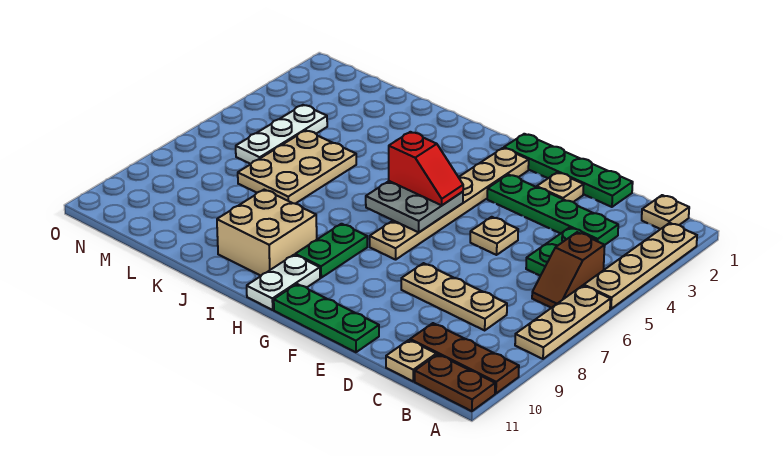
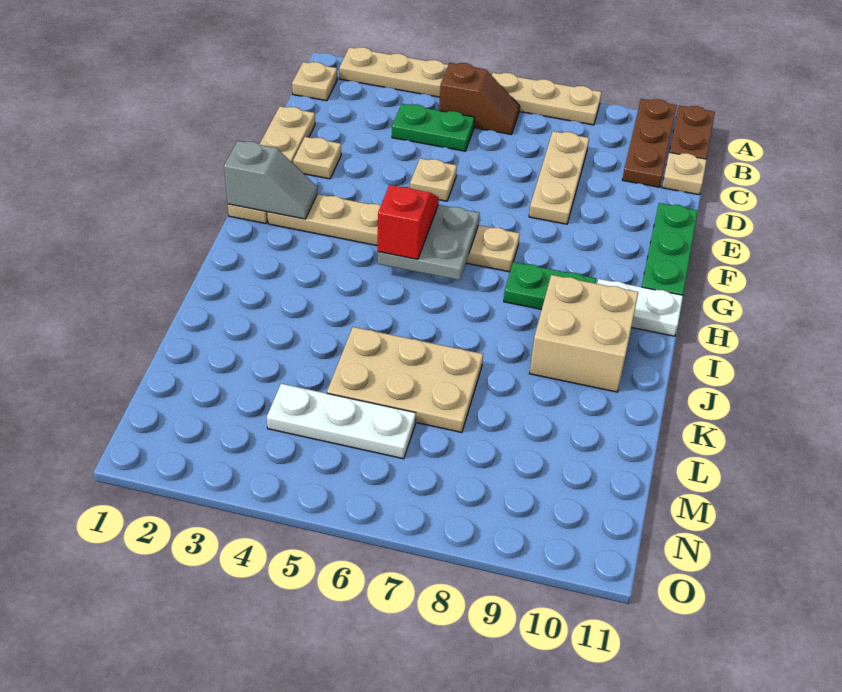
green plate C3:F3 level 1 -> none
green plate D1:G1 level 1 -> tan plate D1:G1 level 1
none -> grey slope G1:G2 level 2 top 1

